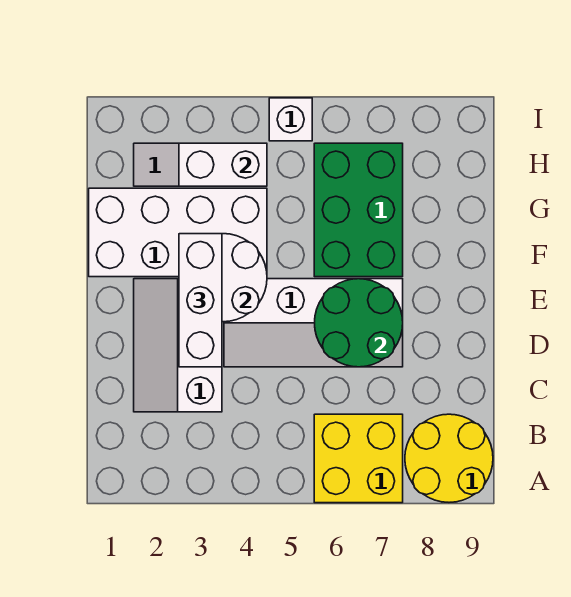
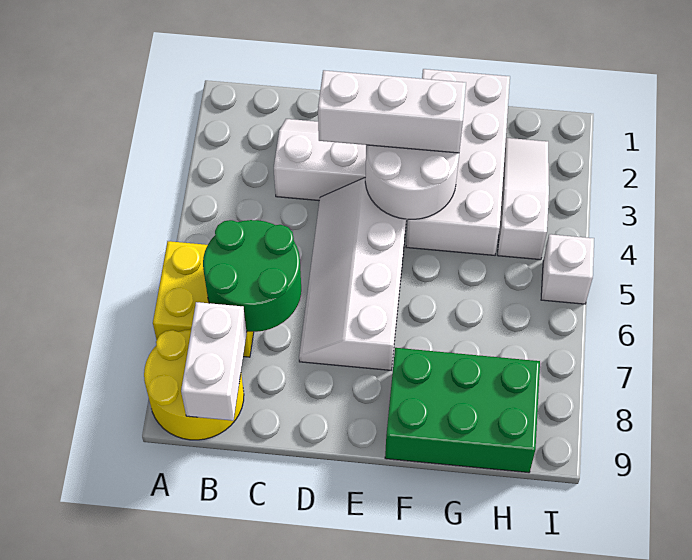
green round brick D6:E7 level 2 -> green round brick B6:C7 level 2
green brick F6:H7 level 1 -> green brick F8:H9 level 1
white brick H3:H4 level 2 -> white brick B8:B9 level 2

